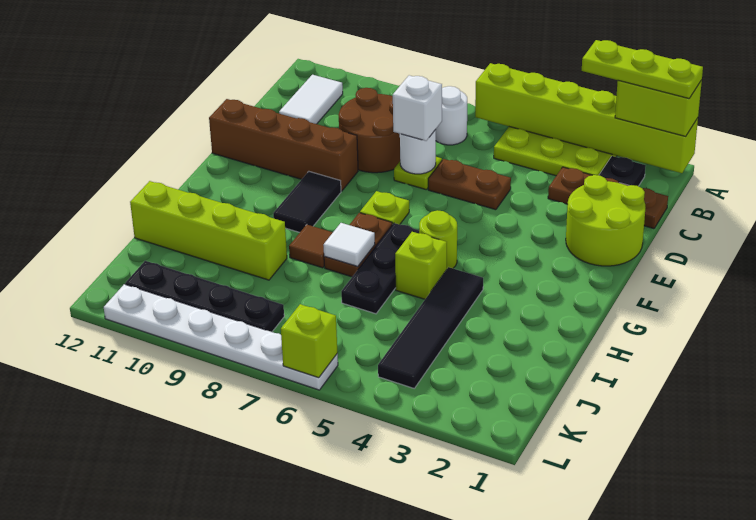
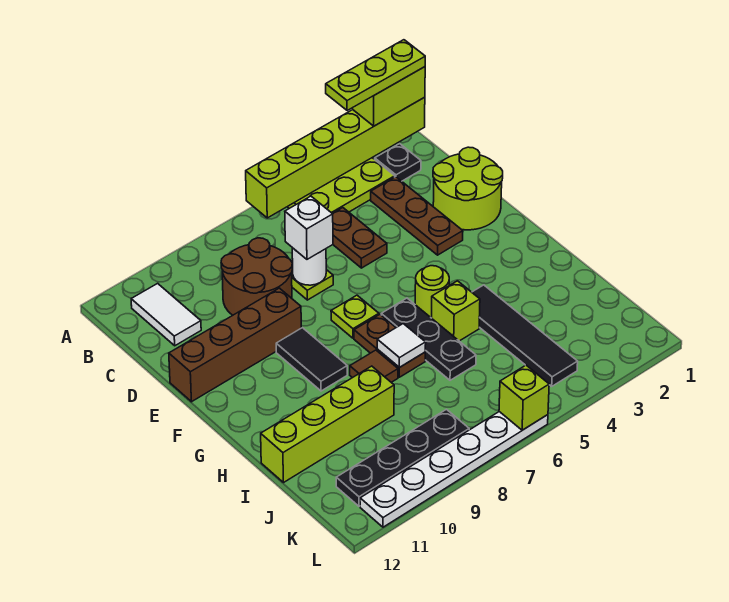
white round brick B7 level 1 -> none
brown plate C1:C3 level 1 -> brown plate C3:E3 level 1
brown plate D5:D6 level 1 -> brown plate C5:D5 level 1

